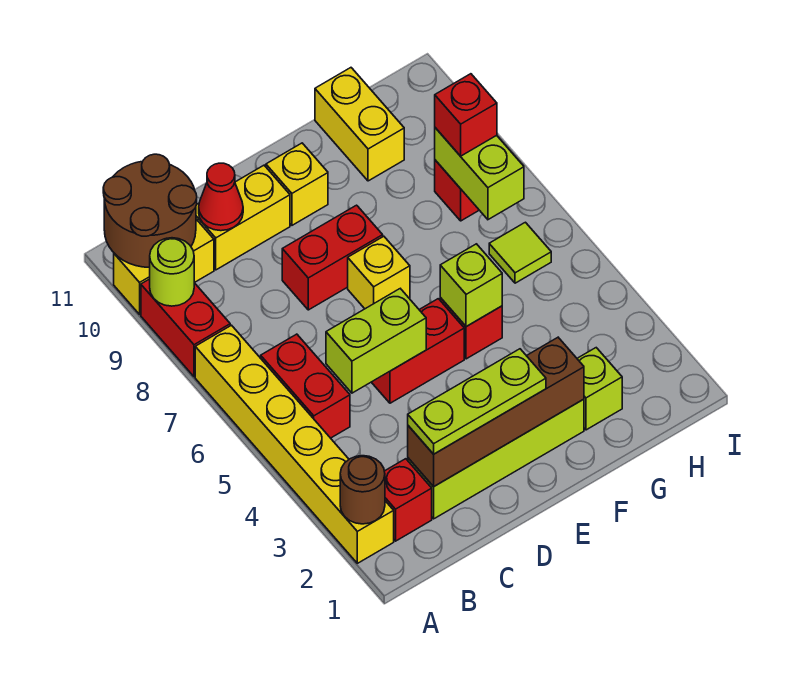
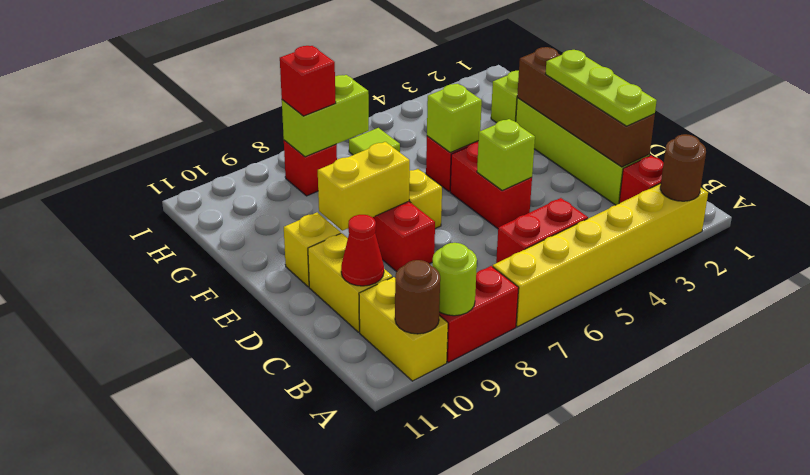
brown round brick A10:B11 level 2 -> brown round brick A10 level 2
lime brick C5:D5 level 2 -> lime brick D5 level 2
yellow brick G10:G11 level 1 -> yellow brick E8:E9 level 2

